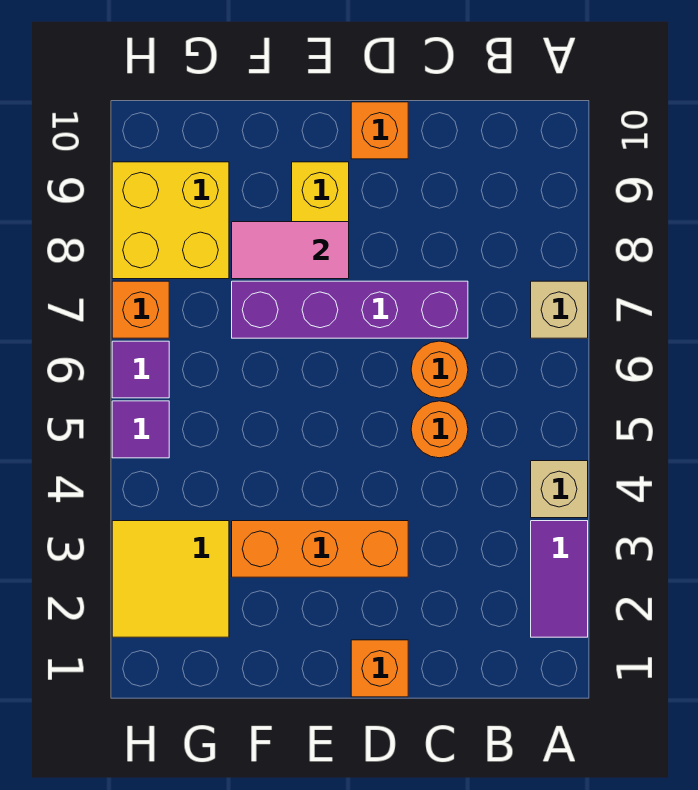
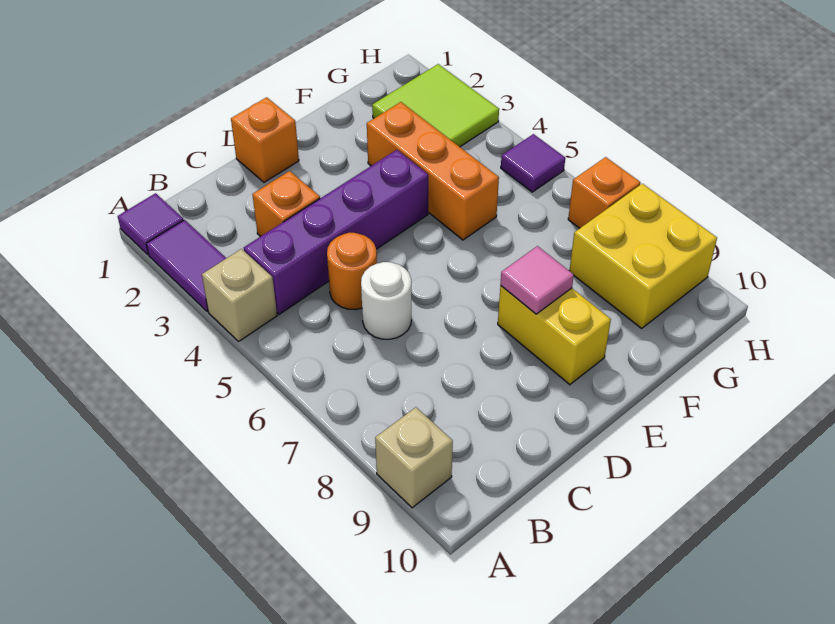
tan brick A7 level 1 -> tan brick A9 level 1
orange round brick C6 level 1 -> white round brick C6 level 1
purple brick C7:F7 level 1 -> purple brick B4:E4 level 1
orange brick D3:F3 level 1 -> orange brick F3:F5 level 1
orange brick D10 level 1 -> orange brick C3 level 1
pink tile E8:F8 level 2 -> pink tile E8 level 2
yellow tile G2:H3 level 1 -> lime tile G2:H3 level 1
purple tile H6 level 1 -> purple tile A1 level 1

